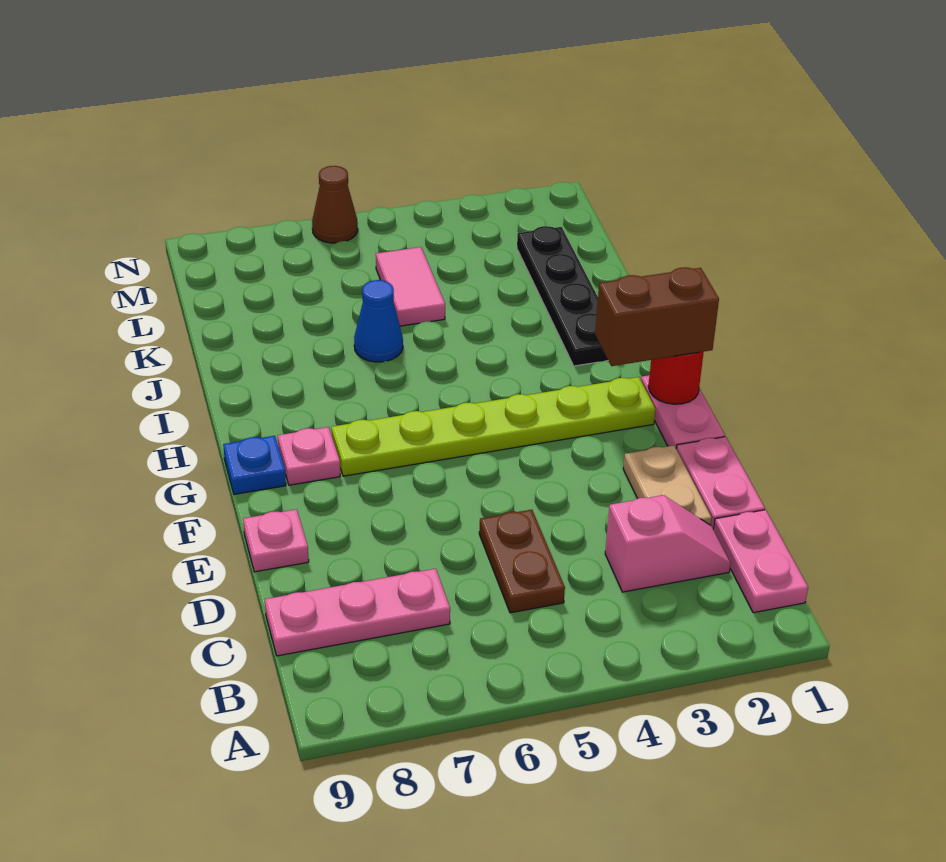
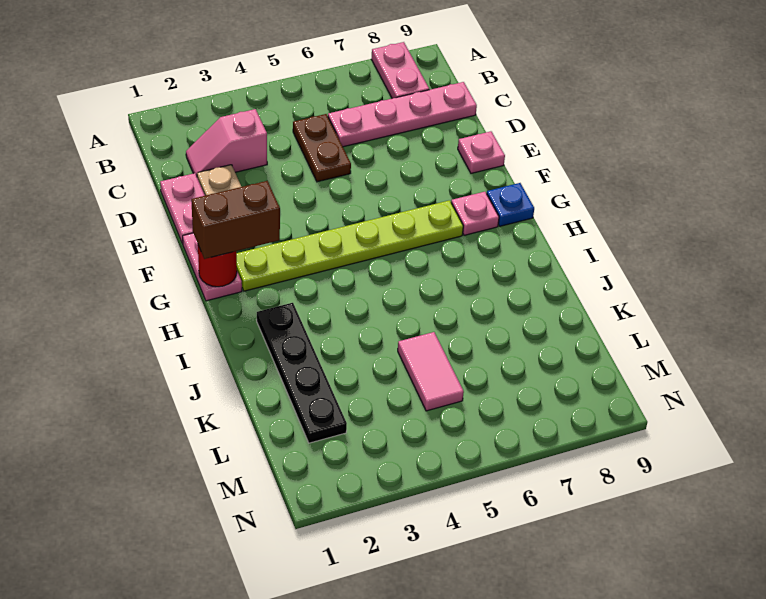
pink plate B1:C1 level 1 -> pink plate A8:B8 level 1
pink plate C7:C9 level 1 -> pink plate C6:C9 level 1
blue cone J6 level 1 -> none
brown cone N6 level 1 -> none

